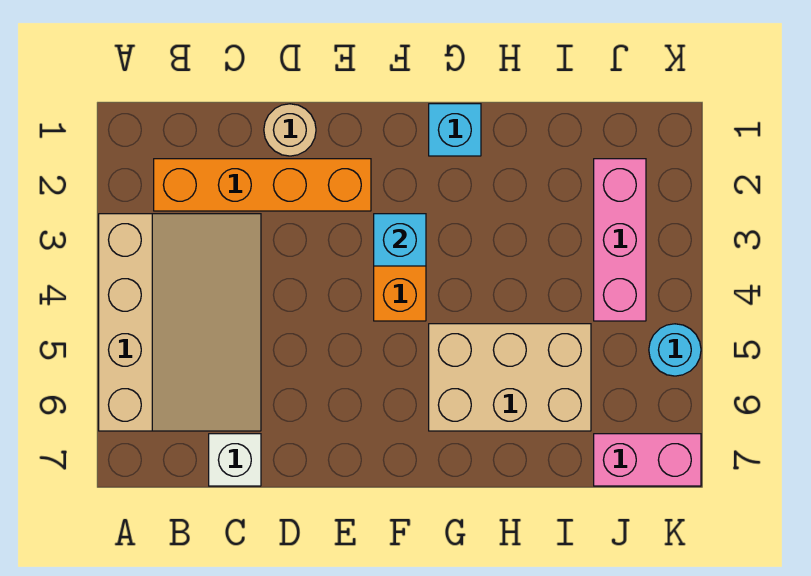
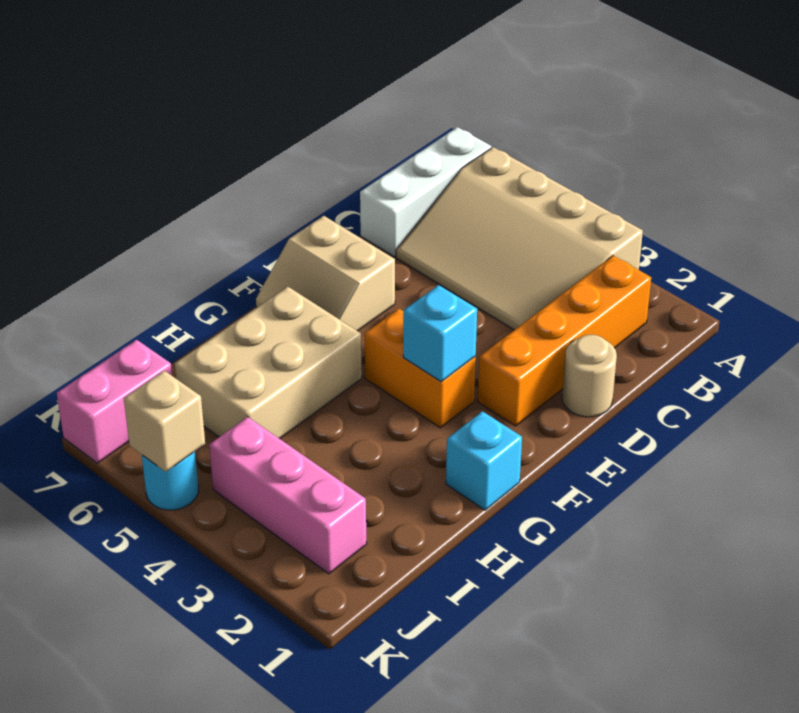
white brick C7 level 1 -> white brick A7:C7 level 1
none -> tan slope E6:F7 level 1 top E
none -> tan brick K5 level 2

